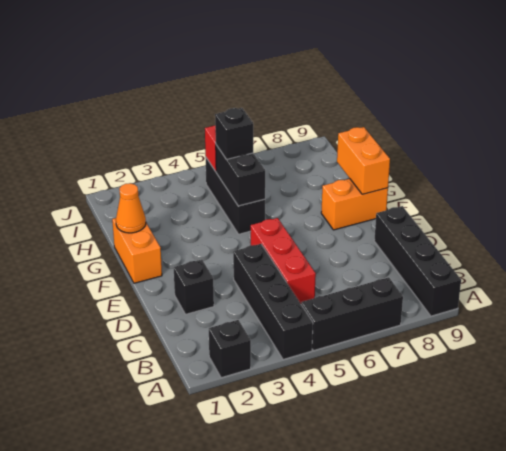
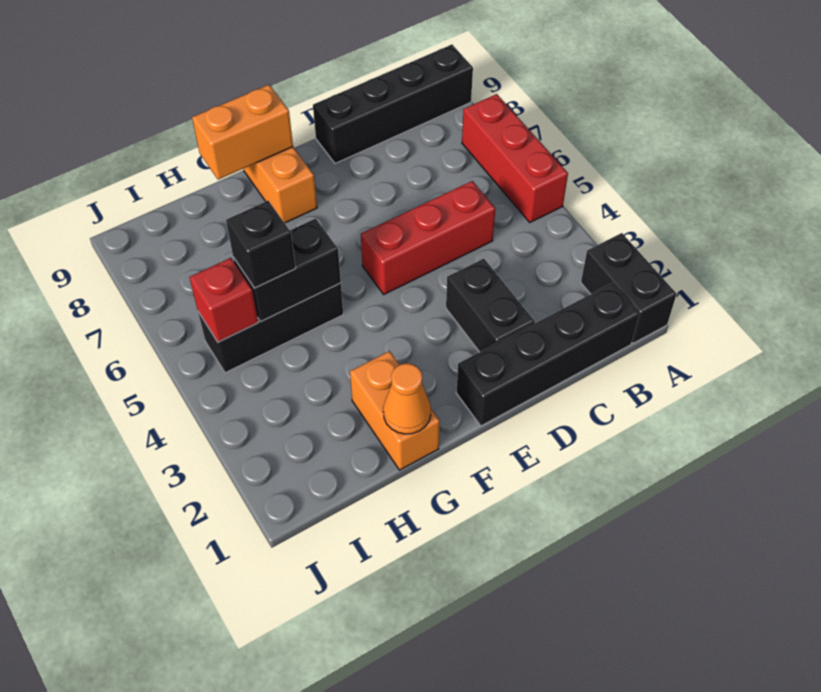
black brick A2 level 1 -> black brick A1:A2 level 1
black brick A4:D4 level 1 -> black brick B1:E1 level 1
black brick A5:A7 level 1 -> red brick A5:A7 level 1
black brick D2 level 1 -> black brick D2:D3 level 1
orange brick F1:G1 level 1 -> orange brick G1:G2 level 1

